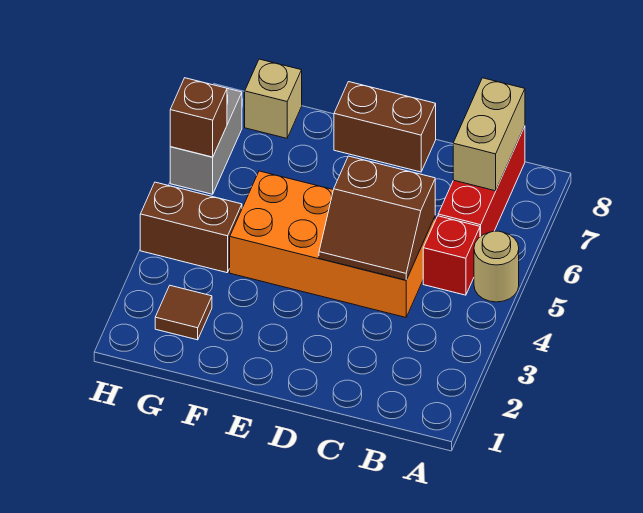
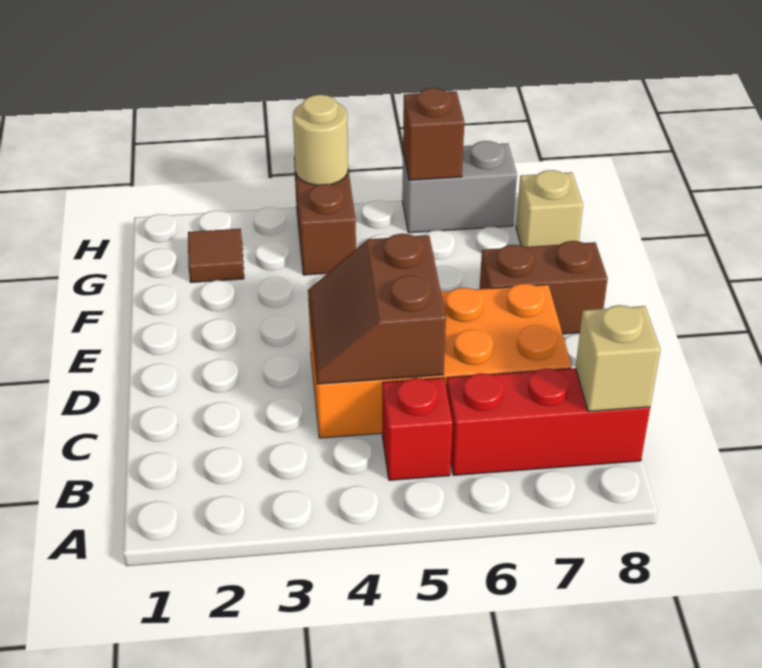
tan round brick A5 level 1 -> tan round brick H4 level 2
tan brick B7:B8 level 2 -> tan brick B8 level 2
orange brick C4:F5 level 1 -> orange brick C4:D7 level 1
brown brick D8:E8 level 1 -> brown brick E7:E8 level 1

